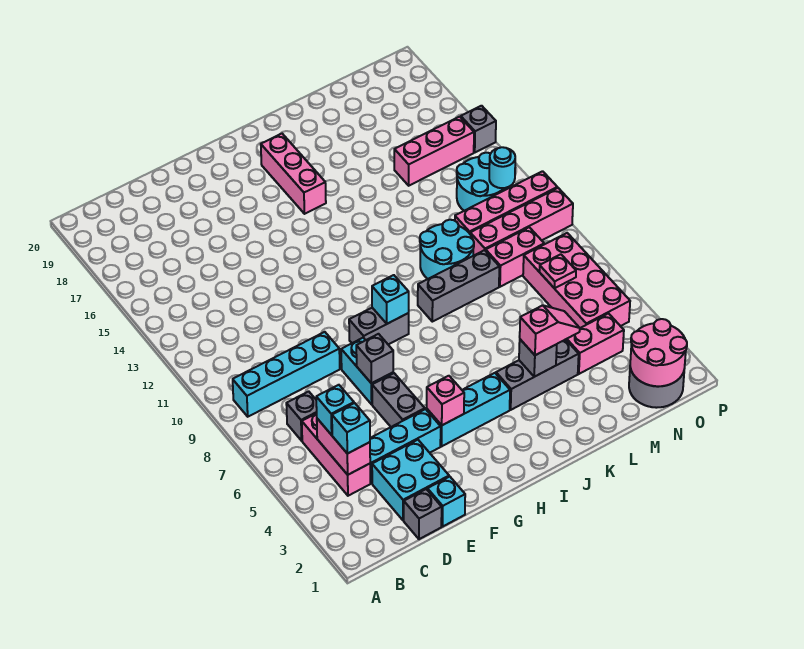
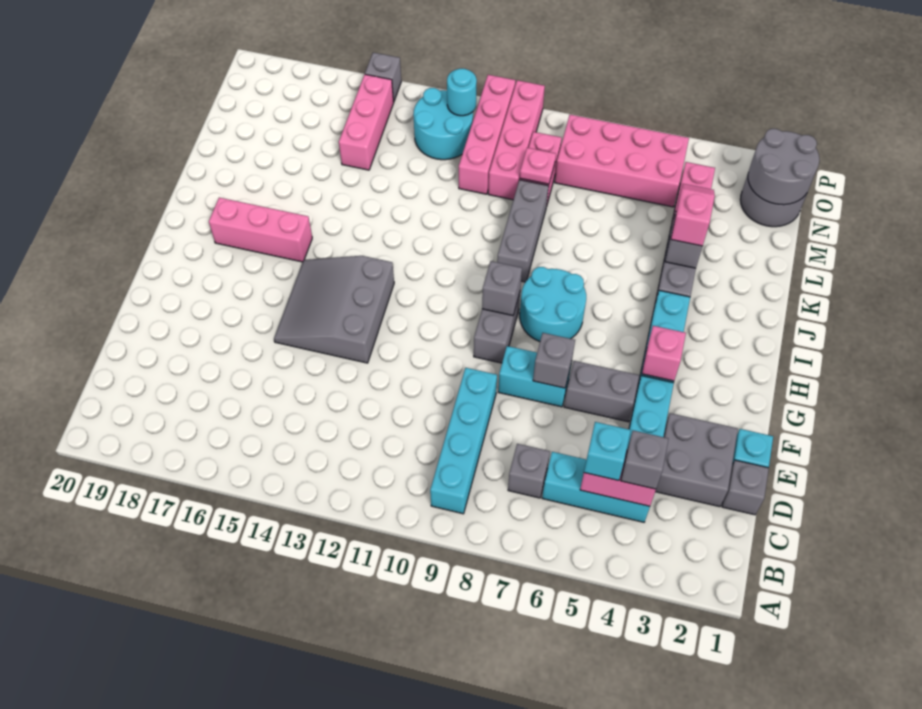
pink brick C4:C6 level 1 -> cyan brick C4:C6 level 1
cyan brick C4 level 3 -> grey brick C4 level 3
cyan brick D2:E3 level 1 -> grey brick D2:E3 level 1
none -> grey slope F13:H15 level 1 top 13
cyan brick H9 level 2 -> grey brick H9 level 2
cyan round brick K10:L11 level 1 -> cyan round brick H7:I8 level 1
pink round brick N1:O2 level 2 -> grey round brick N1:O2 level 2
pink plate N7 level 2 -> pink plate M9 level 2

